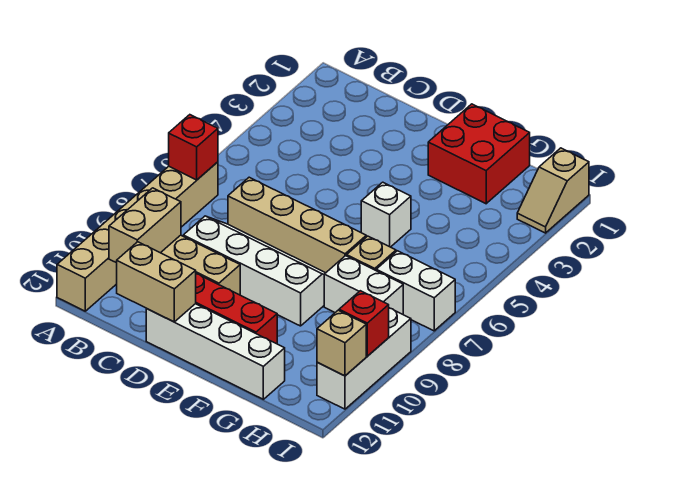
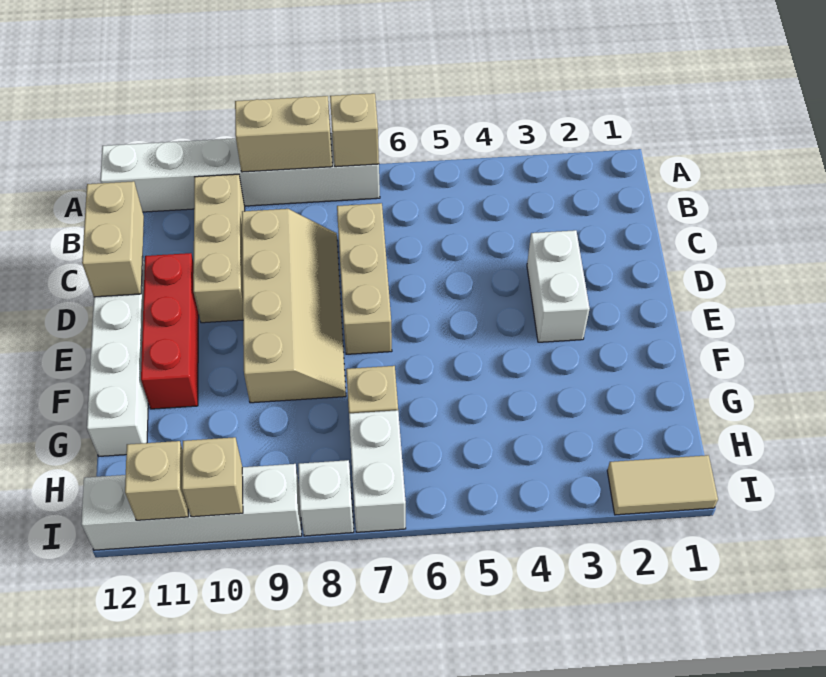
tan brick A7:A12 level 1 -> white brick A7:A12 level 1
red brick A7 level 2 -> tan brick A7 level 2
tan brick B10:B11 level 2 -> tan brick A8:A9 level 2
tan brick C7:F7 level 1 -> tan brick C7:E7 level 1
white slope C8:F9 level 1 top 9 -> tan slope C8:F9 level 1 top 9
red brick F1:G2 level 1 -> none
white brick F5 level 1 -> white brick I8 level 1
white brick G8:H8 level 1 -> white brick D3:E3 level 1
tan slope I1:I2 level 1 top 1 -> tan tile I1:I2 level 1
white brick I9:I11 level 1 -> white brick I9:I12 level 1
red brick I10 level 2 -> tan brick I10 level 2

